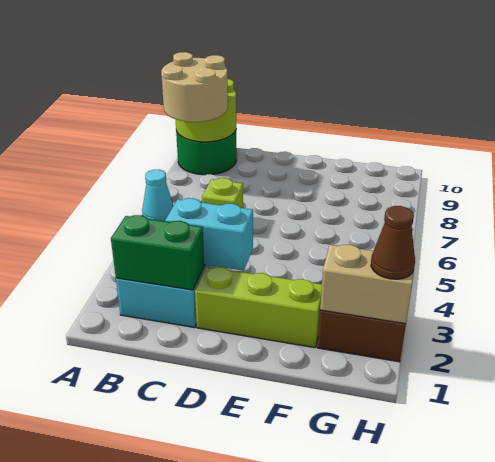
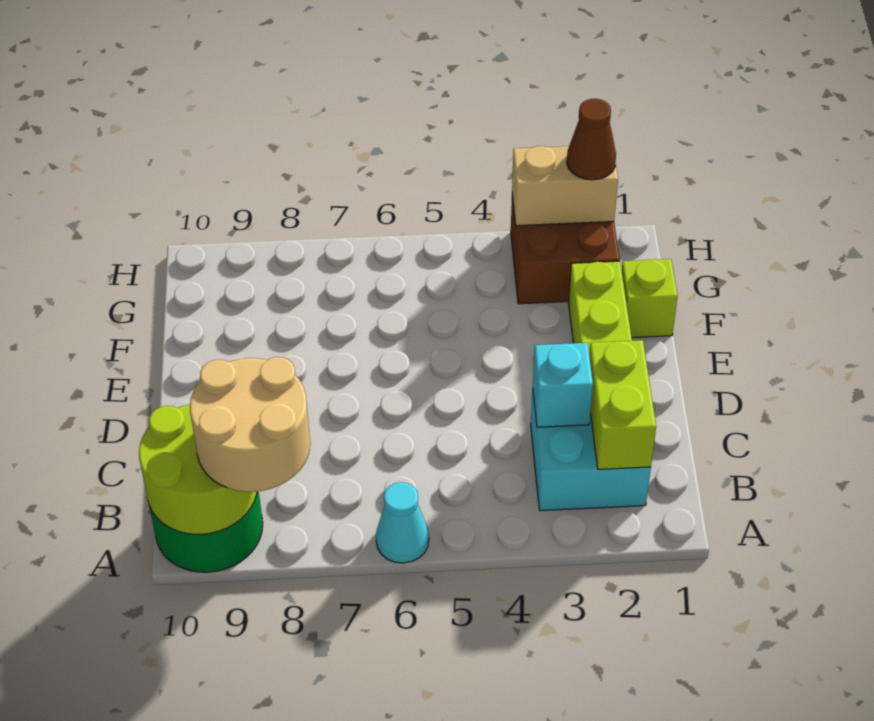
green brick B2:C2 level 2 -> lime brick B2:C2 level 2
cyan brick C3:D3 level 2 -> cyan brick C3 level 2
lime brick C6 level 1 -> lime brick F1 level 1
tan brick G2:H2 level 2 -> tan brick H2:H3 level 2

